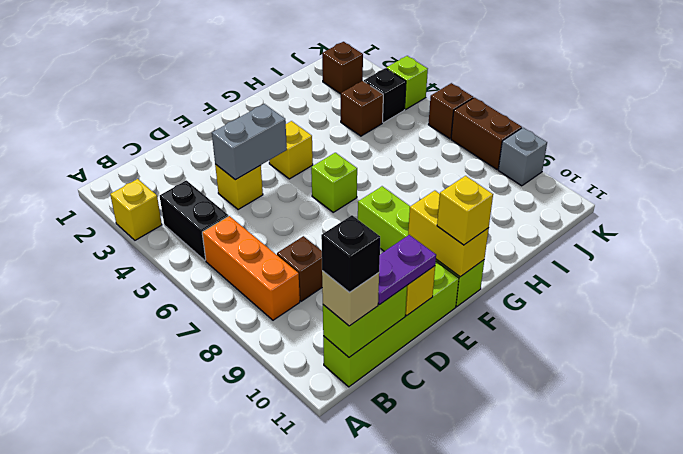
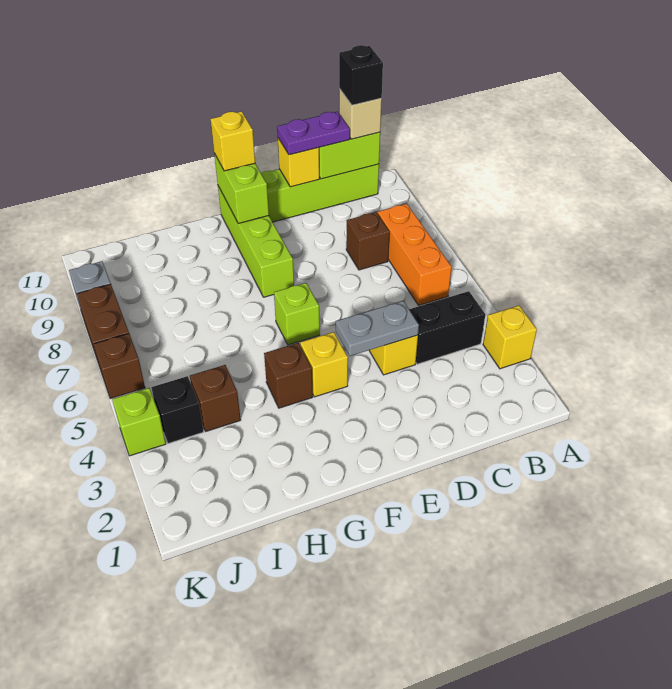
black brick B4:B5 level 1 -> black brick B4:C4 level 1
grey brick D4:E4 level 2 -> grey plate D4:E4 level 2
yellow brick F10:F11 level 2 -> lime brick F10:F11 level 2
brown brick J2 level 1 -> brown brick G4 level 1

